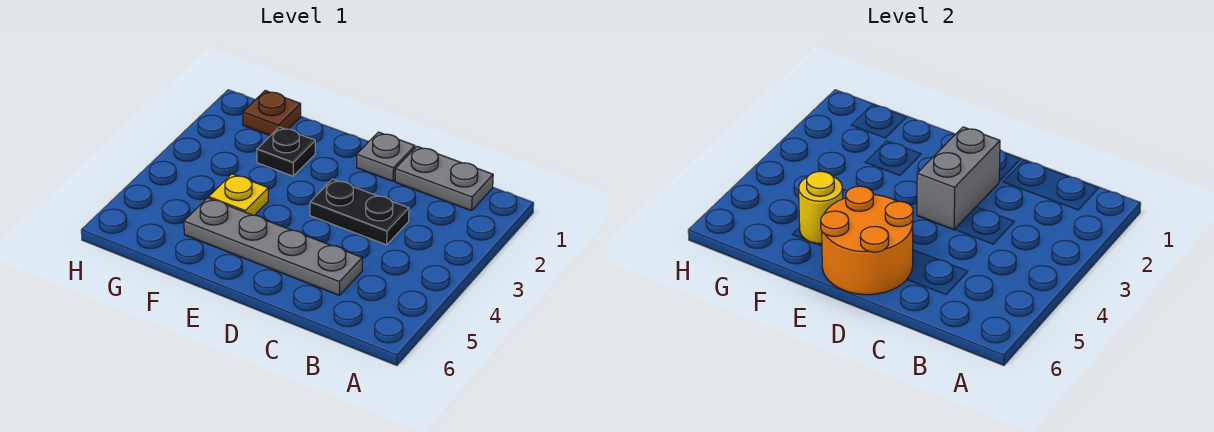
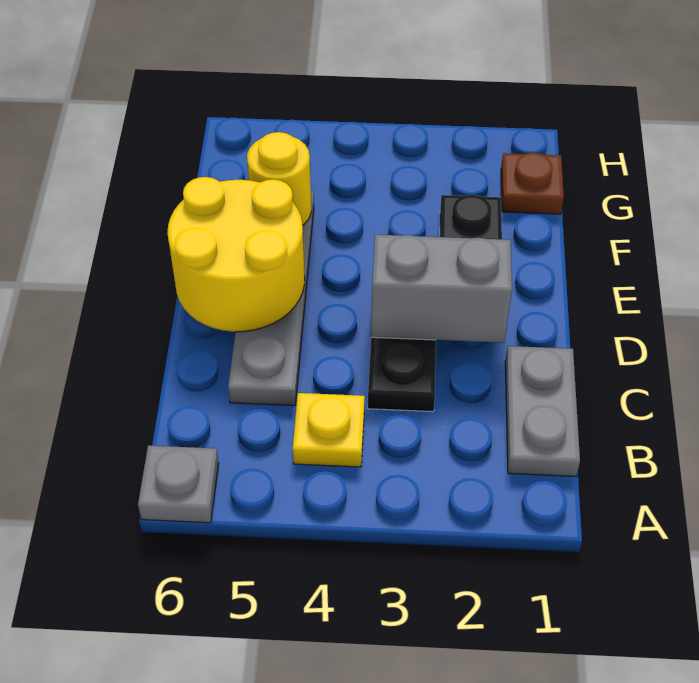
grey plate D1 level 1 -> grey plate A6 level 1
orange round brick D5:E6 level 2 -> yellow round brick D5:E6 level 2
yellow plate F4 level 1 -> yellow plate B4 level 1

